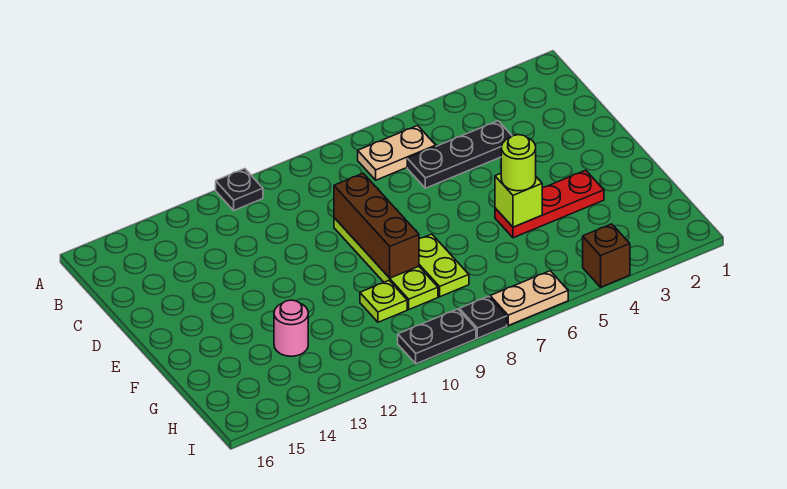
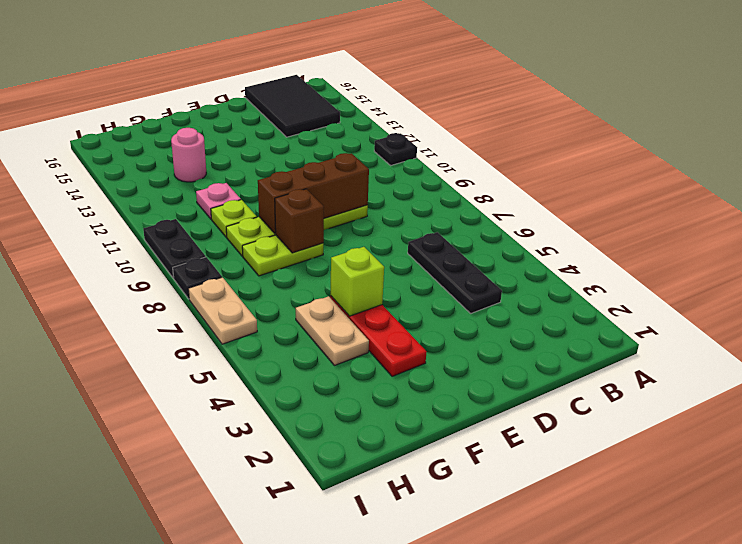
tan plate B6:B7 level 1 -> tan plate G4:G5 level 1
none -> black tile B14:C16 level 1
lime round brick F5 level 3 -> none
none -> pink plate G11 level 1
brown brick I4 level 1 -> brown brick F8 level 2

